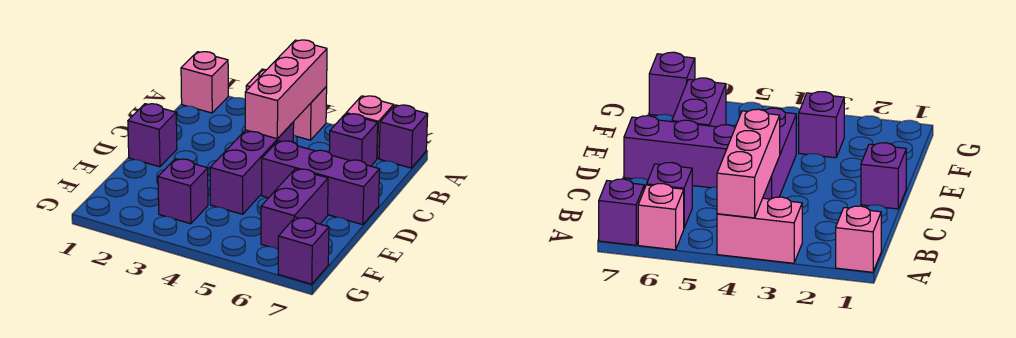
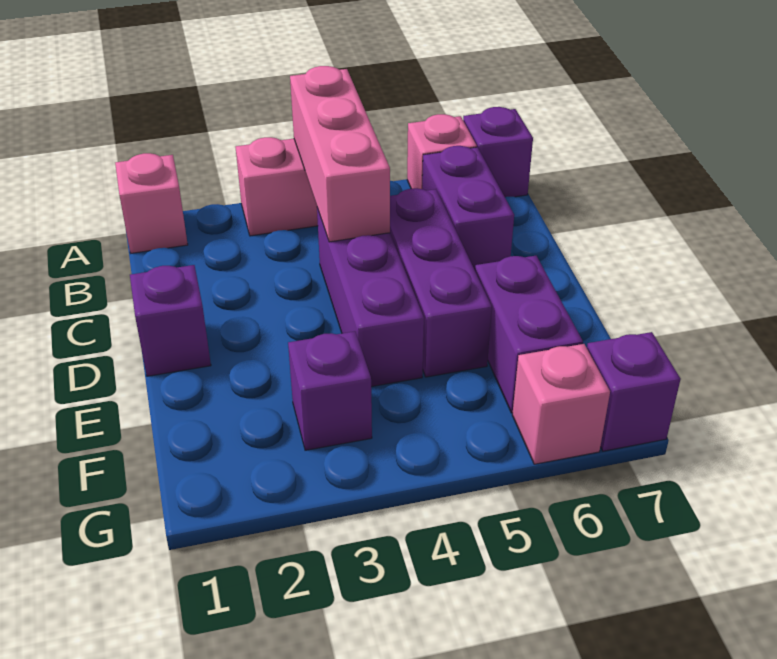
purple brick B6 level 1 -> purple brick B6:C6 level 1
purple brick D5:D7 level 1 -> purple brick C5:E5 level 1
none -> pink brick G6 level 1

